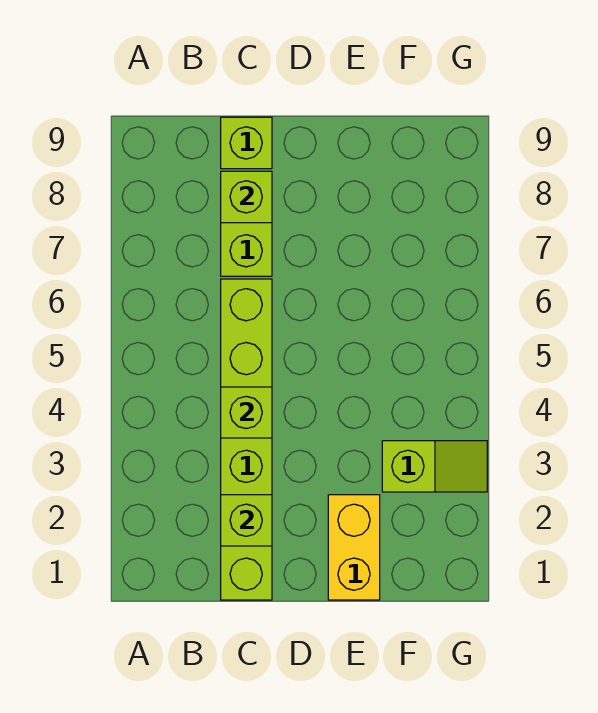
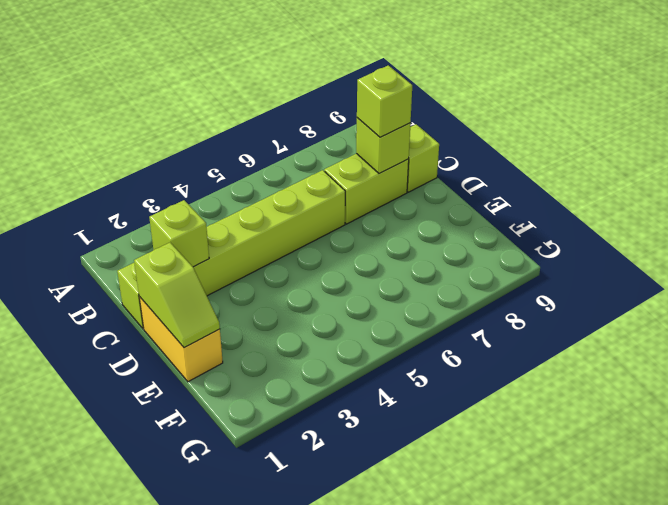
lime brick C4 level 2 -> lime brick C8 level 3
yellow brick E1:E2 level 1 -> yellow brick D1:E1 level 1
lime slope F3:G3 level 1 top F -> lime slope D1:E1 level 2 top D

